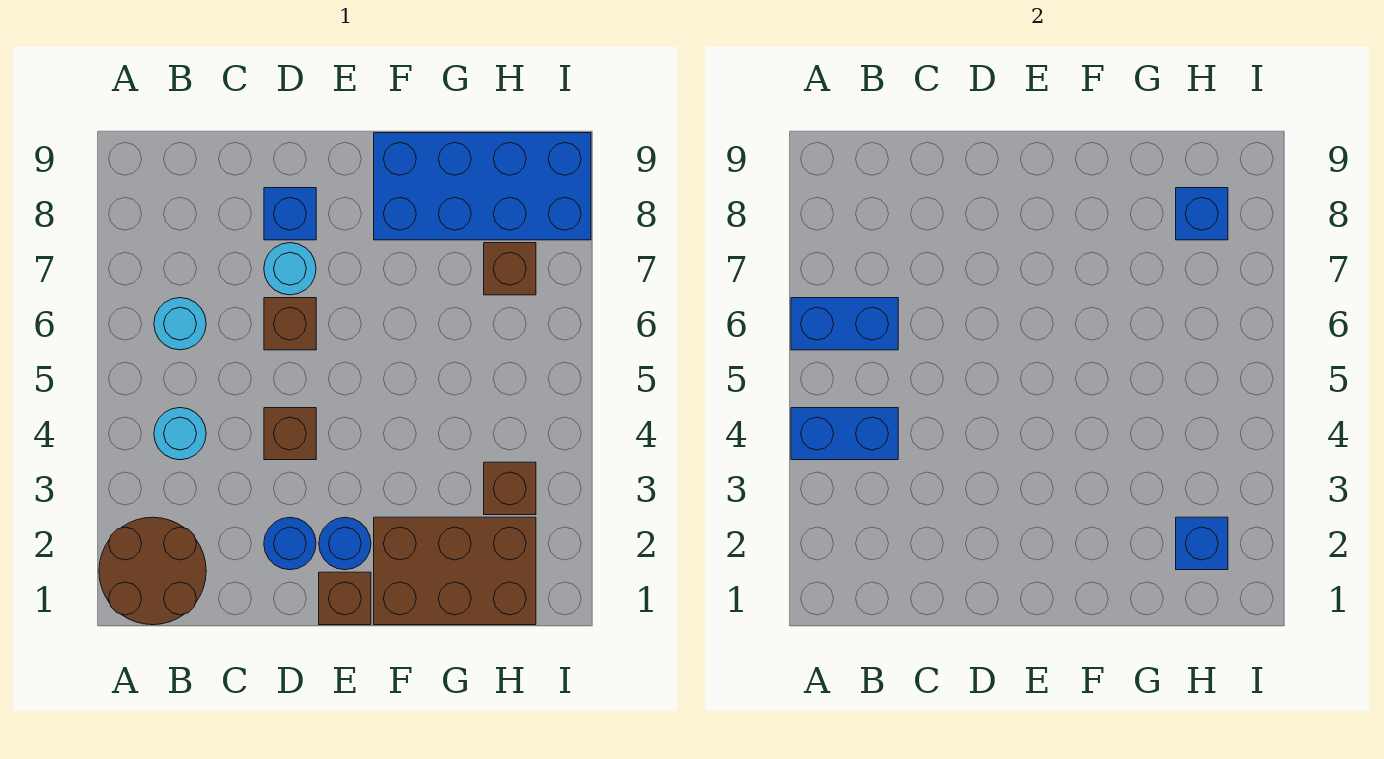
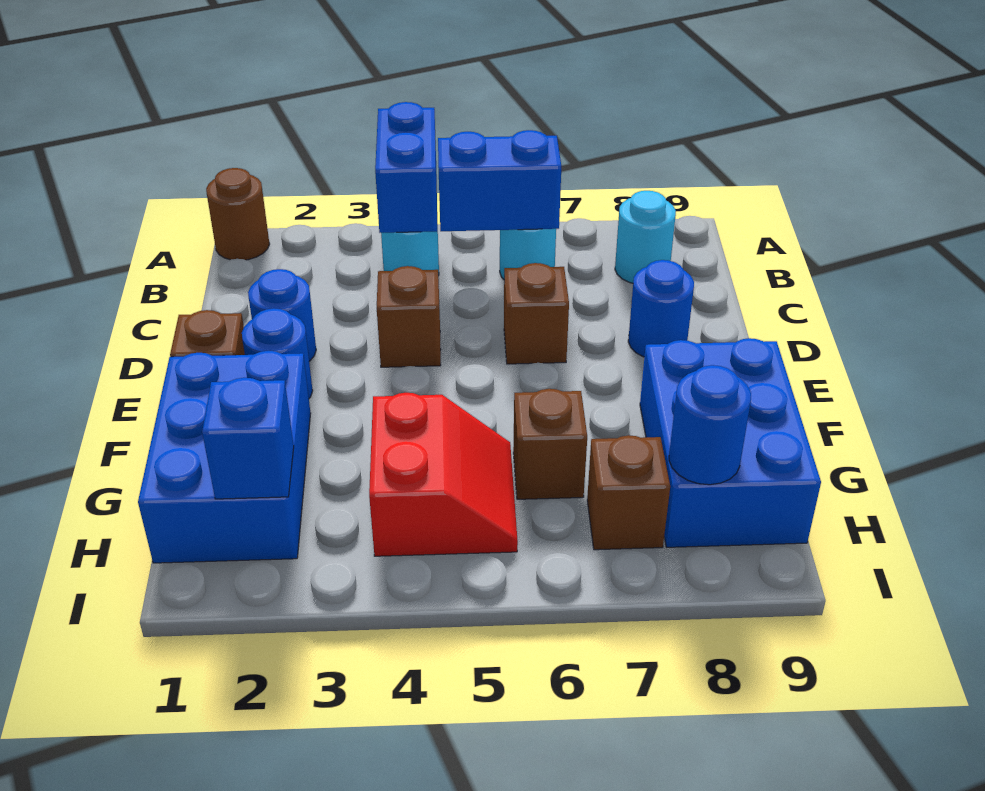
brown round brick A1:B2 level 1 -> brown round brick A1 level 1
blue brick A6:B6 level 2 -> blue brick B5:B6 level 2
cyan round brick D7 level 1 -> cyan round brick B8 level 1
blue brick D8 level 1 -> blue round brick D8 level 1
brown brick F1:H2 level 1 -> blue brick F1:H2 level 1
blue brick F8:I9 level 1 -> blue brick F8:H9 level 1
none -> red slope G4:H5 level 1 top 4
brown brick H3 level 1 -> brown brick G6 level 1
blue brick H8 level 2 -> blue round brick H8 level 2

